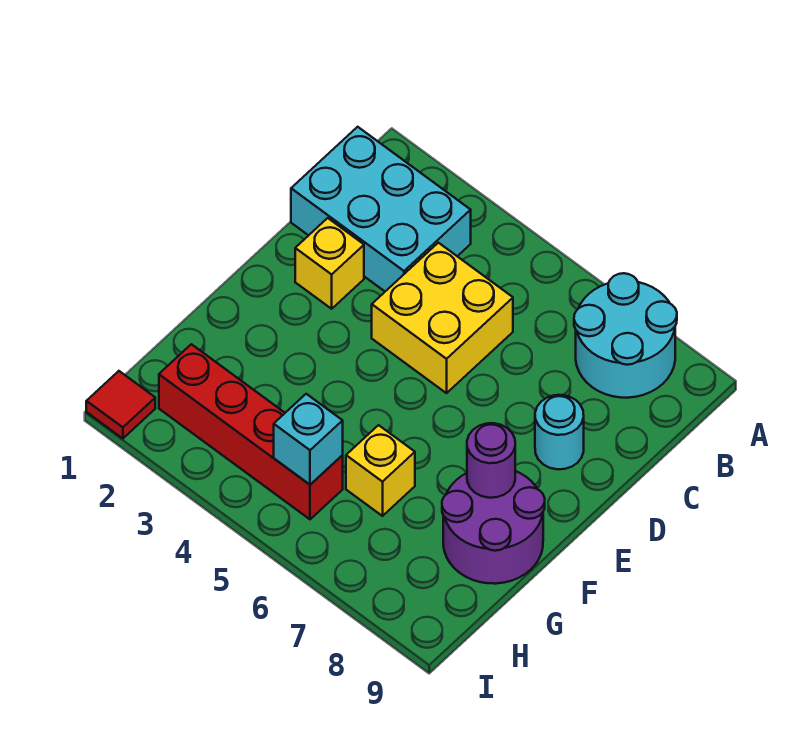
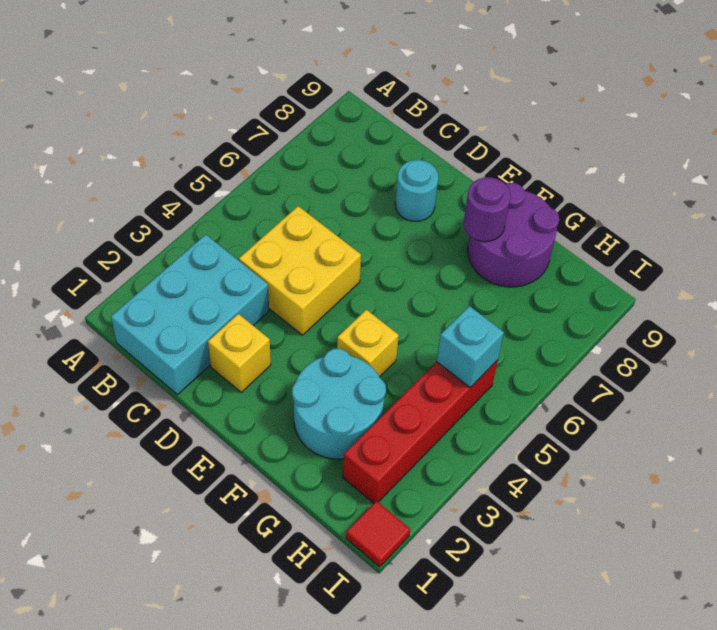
cyan round brick A7:B8 level 1 -> cyan round brick F2:G3 level 1
yellow brick G6 level 1 -> yellow brick F4 level 1

